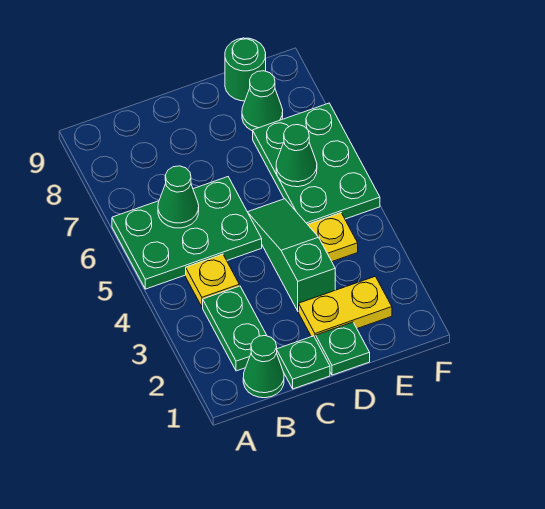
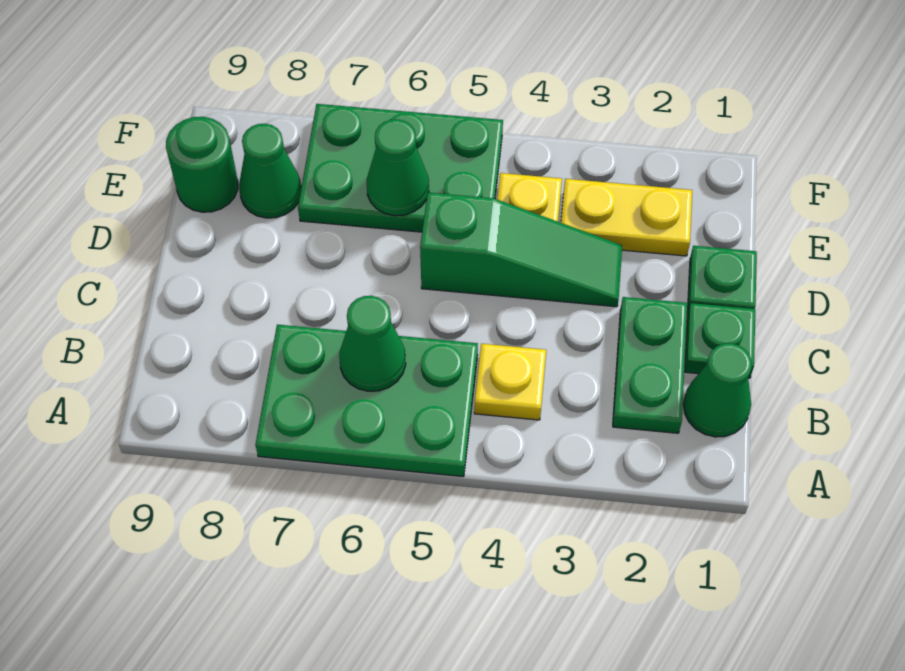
green plate A5:C6 level 1 -> green plate A5:B7 level 1
green plate B2:B3 level 1 -> green plate B2:C2 level 1
yellow plate D2:E2 level 1 -> yellow plate E2:E3 level 1
green slope D3:D5 level 1 top 3 -> green slope D3:D5 level 1 top 5

